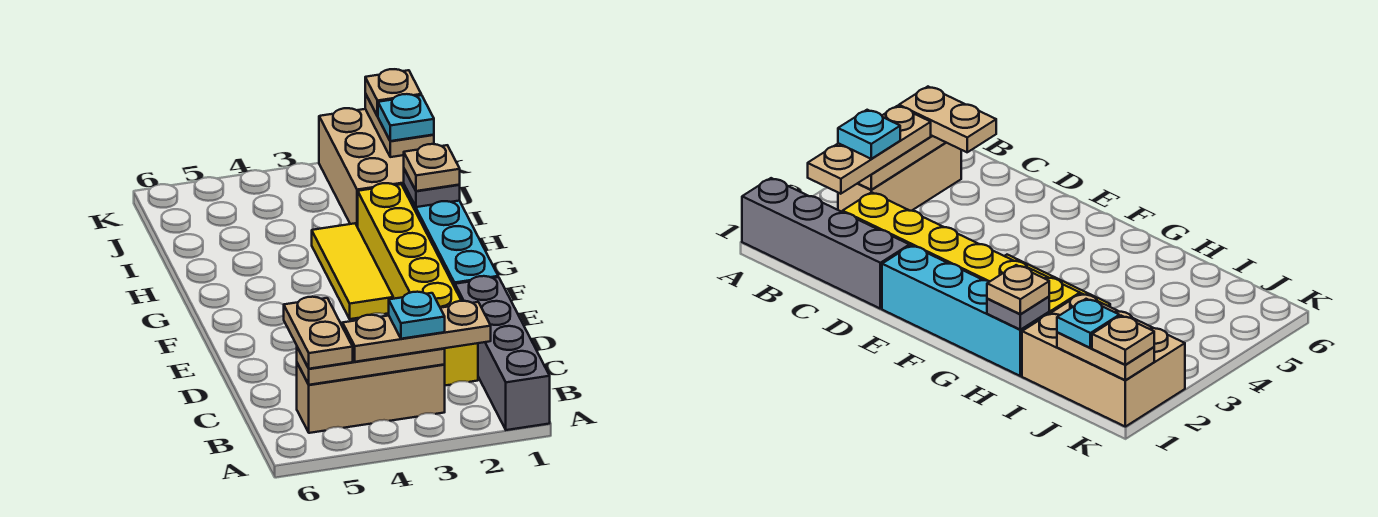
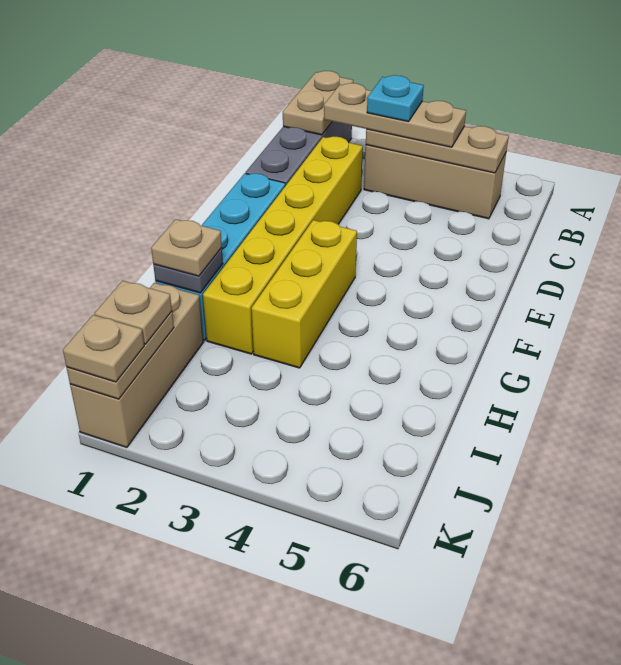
tan plate B5:C5 level 3 -> tan plate A1:B1 level 2
yellow tile F3:H3 level 1 -> yellow brick F3:H3 level 1
tan brick I1:K2 level 1 -> tan brick I1:K1 level 1
cyan plate J1 level 3 -> tan plate J1 level 3

